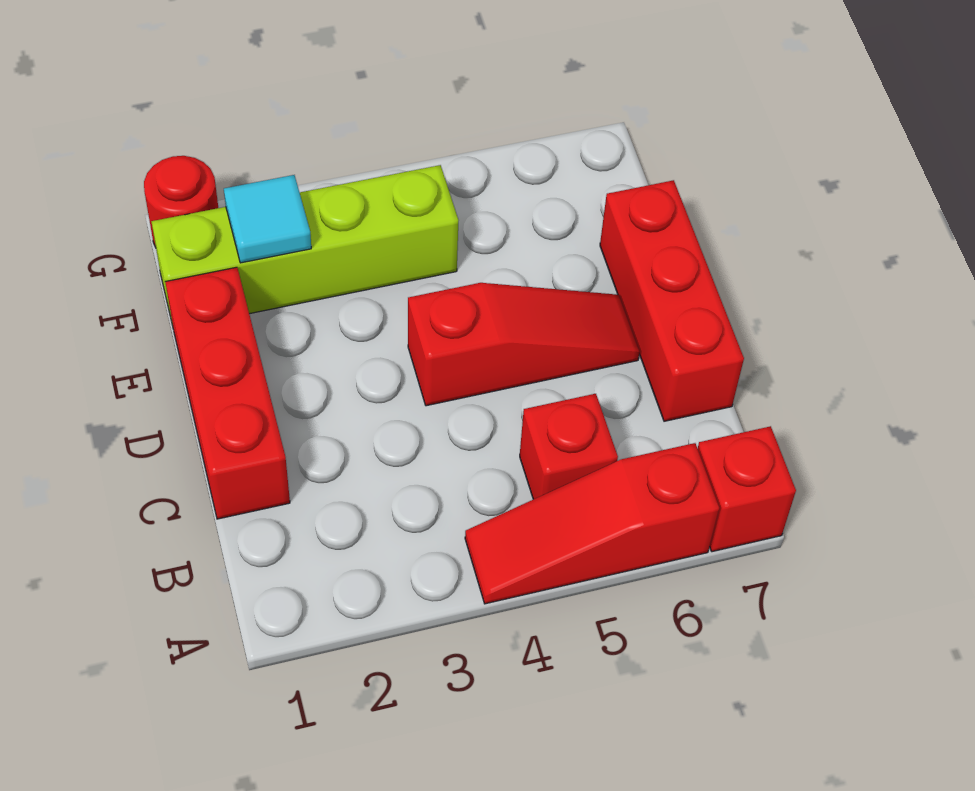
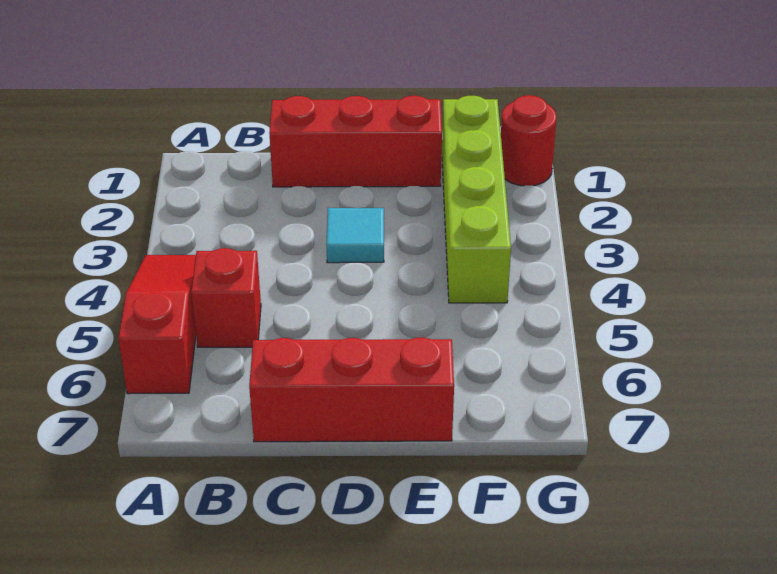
red brick A7 level 1 -> none
red slope D4:D6 level 1 top 4 -> none
cyan tile F2 level 2 -> cyan tile D3 level 1

